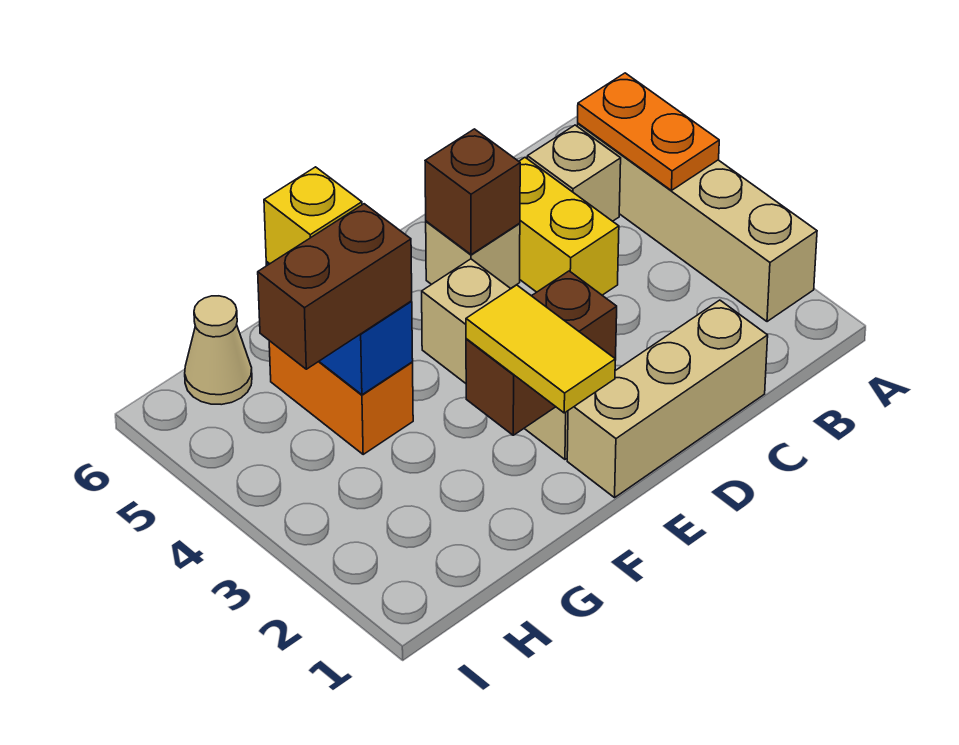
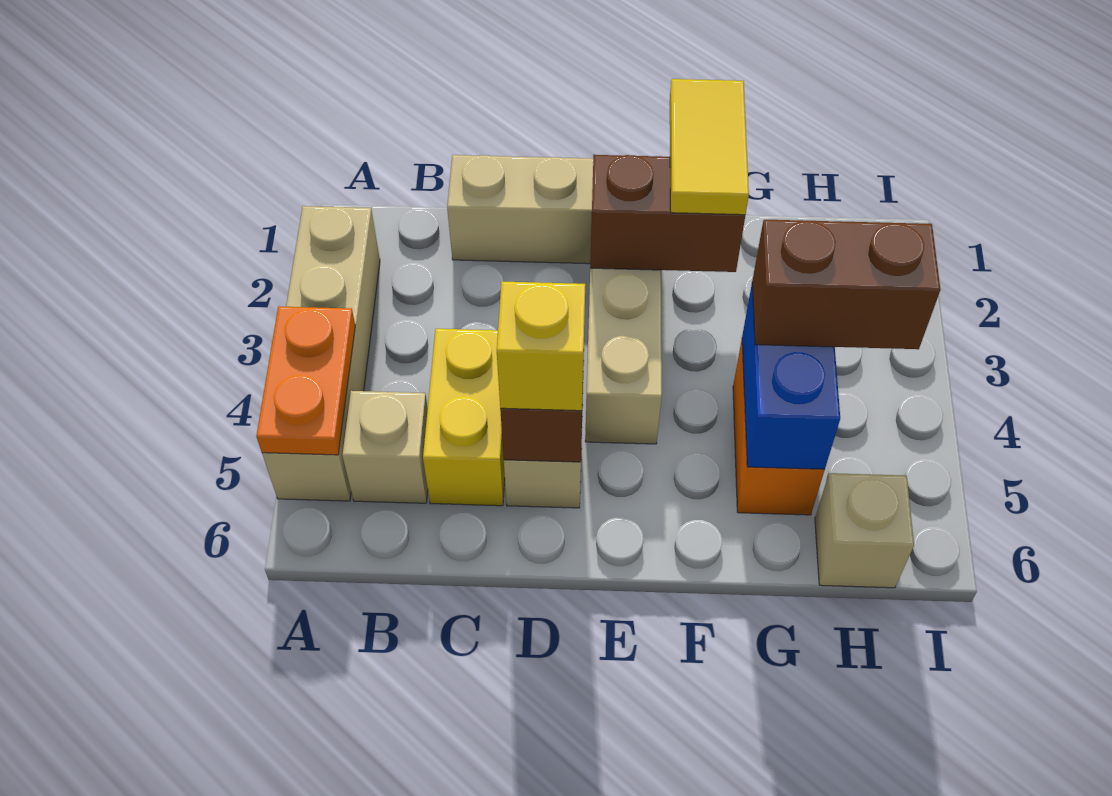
yellow brick G5 level 3 -> yellow brick D5 level 3
tan cone H6 level 1 -> tan brick H6 level 1

